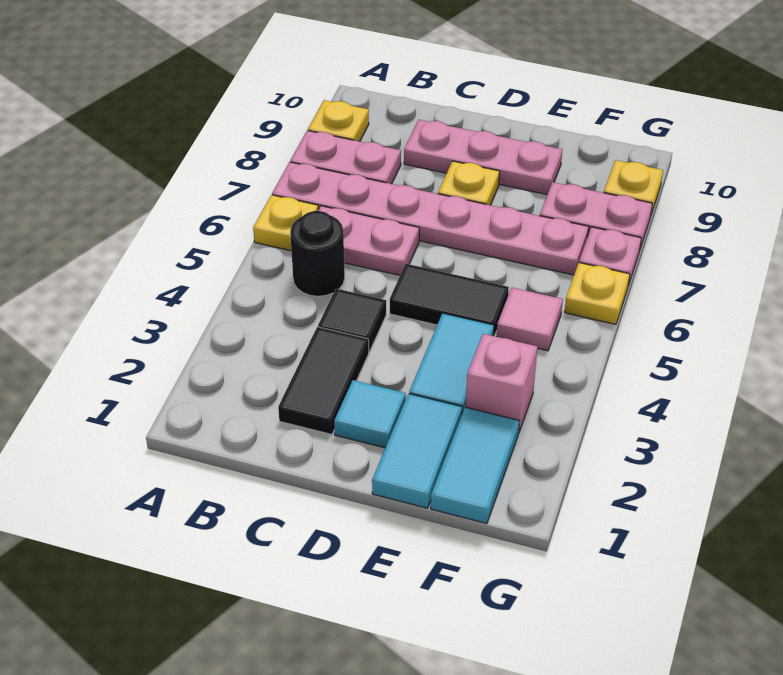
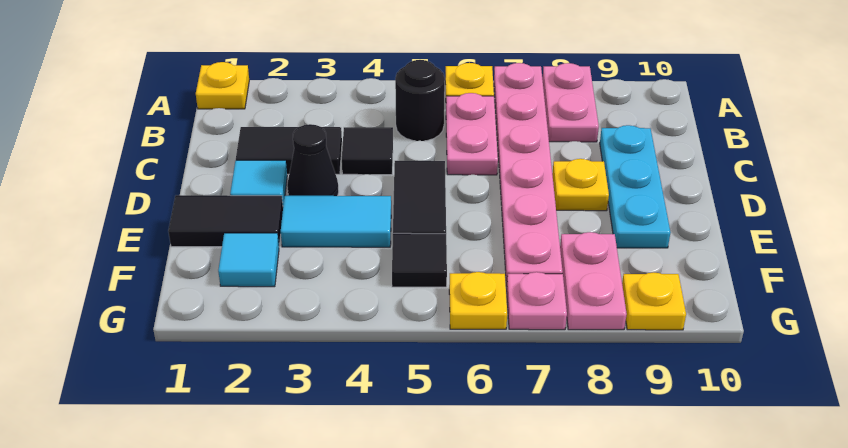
yellow plate A9 level 1 -> yellow plate A1 level 1
pink plate C9:E9 level 1 -> cyan plate C9:E9 level 1
none -> black cone D3 level 1
cyan tile E1:E2 level 1 -> black tile E1:E2 level 1
cyan tile F1:F2 level 1 -> cyan tile F2 level 1
pink brick F3 level 1 -> none
pink tile F5 level 1 -> black tile F5 level 1

